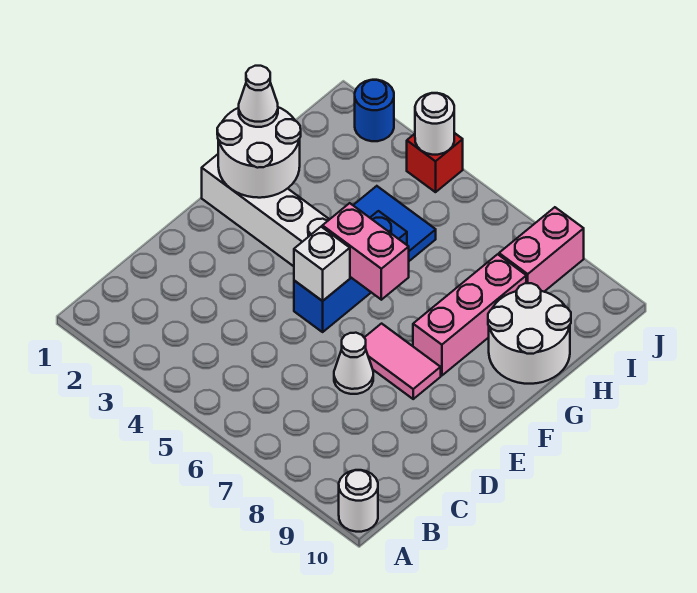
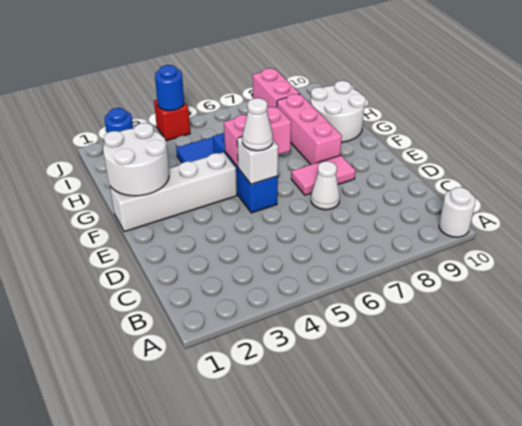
white cone G1 level 3 -> white cone E5 level 3
white round brick J4 level 2 -> blue round brick J4 level 2

